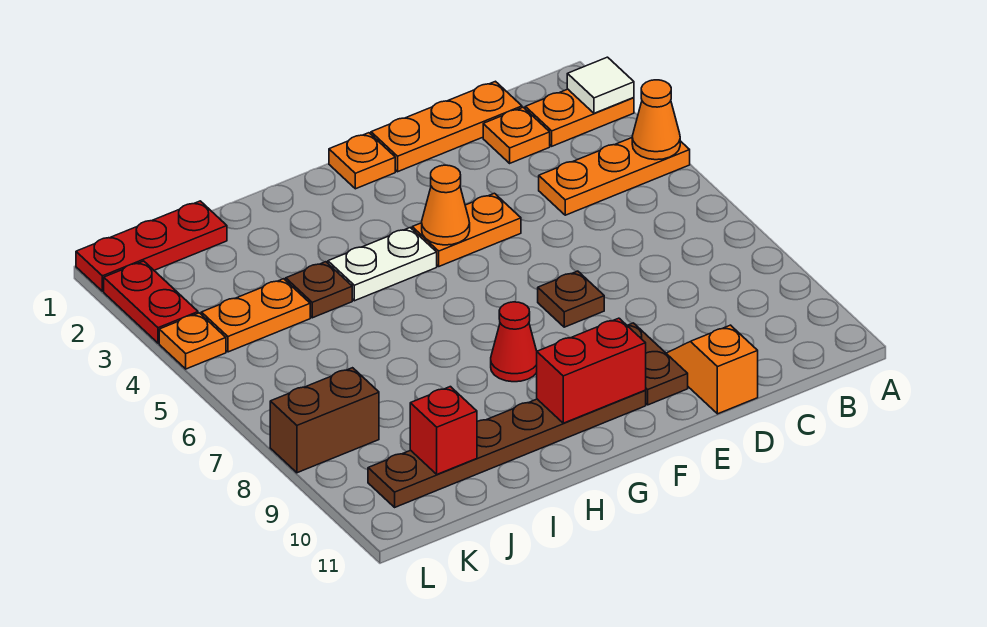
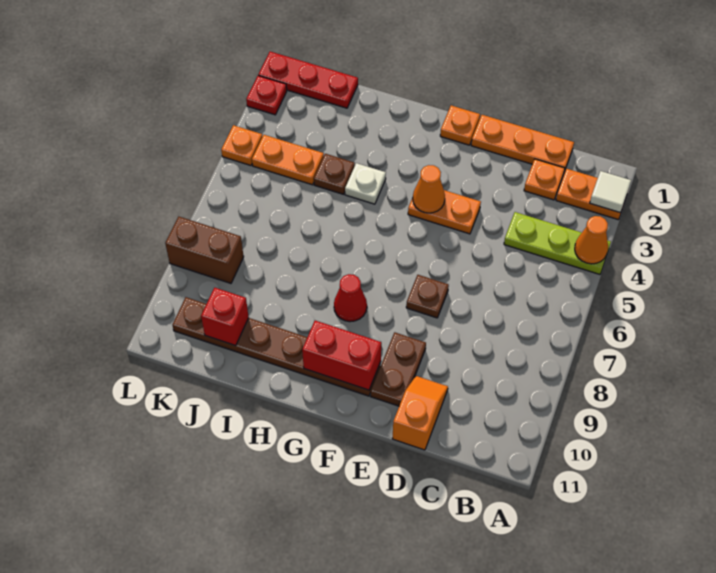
orange plate A4:C4 level 1 -> lime plate A4:C4 level 1
white plate G4:H4 level 1 -> white plate H4 level 1
red plate L2:L3 level 1 -> red plate L2 level 1

